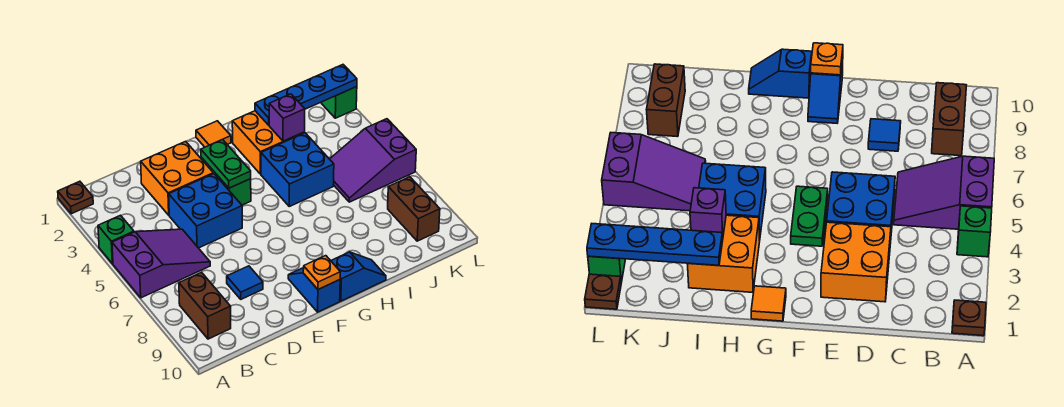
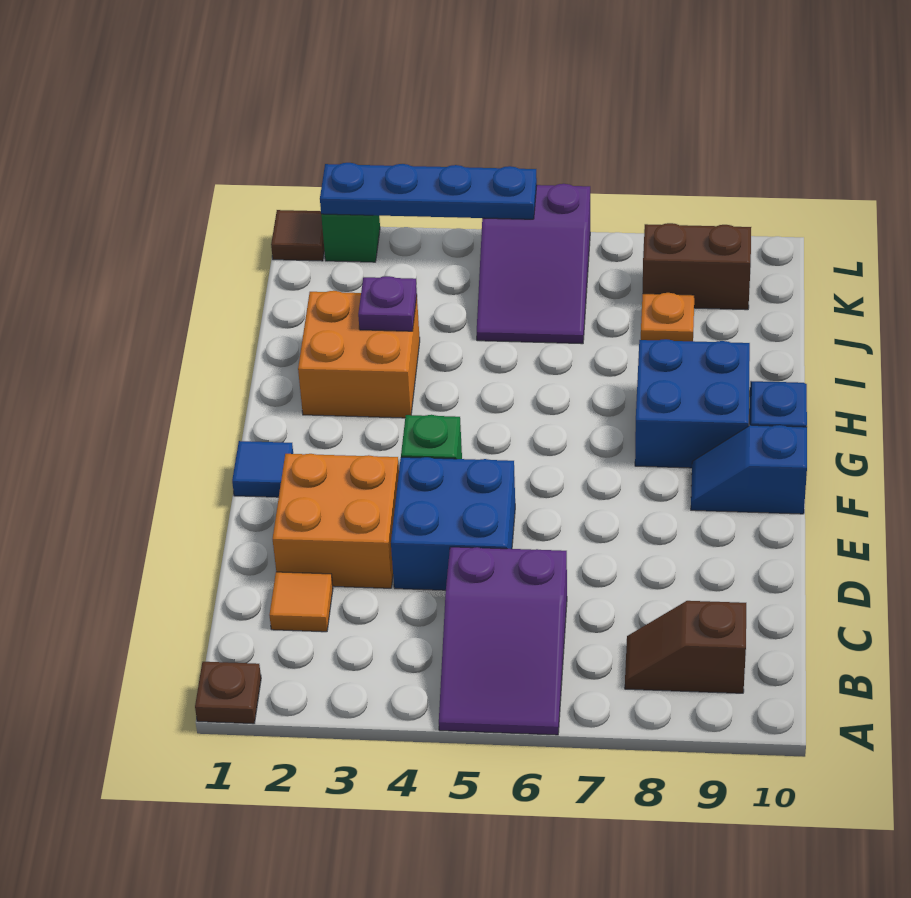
green brick A4 level 1 -> none
purple slope A5:C6 level 1 top A -> purple slope A5:C6 level 1 top C
brown brick B8:B9 level 1 -> brown slope B8:B9 level 1 top 9
blue tile D8 level 1 -> blue tile F1 level 1
green plate F3:F4 level 2 -> none
orange plate F10 level 2 -> orange plate J8 level 1
orange tile G1 level 1 -> orange tile C2 level 1
blue brick H4:I5 level 1 -> blue brick G8:H9 level 1
blue plate I2:L2 level 2 -> blue plate L2:L5 level 2
purple brick I3 level 2 -> purple plate I3 level 2
brown plate L1 level 1 -> brown tile L1 level 1

